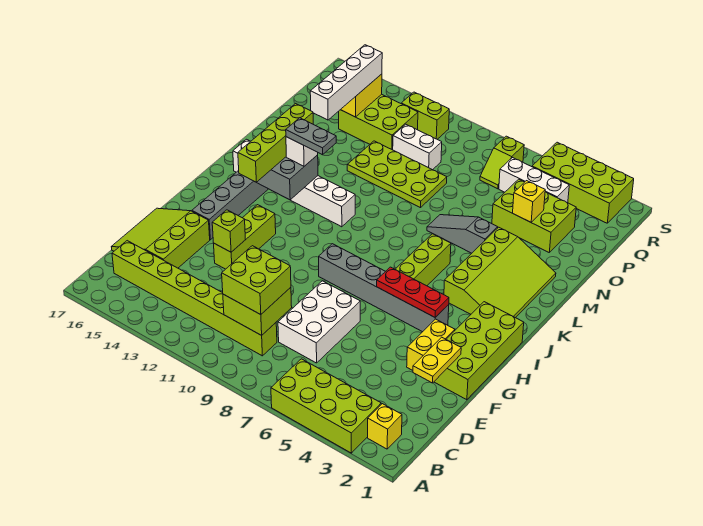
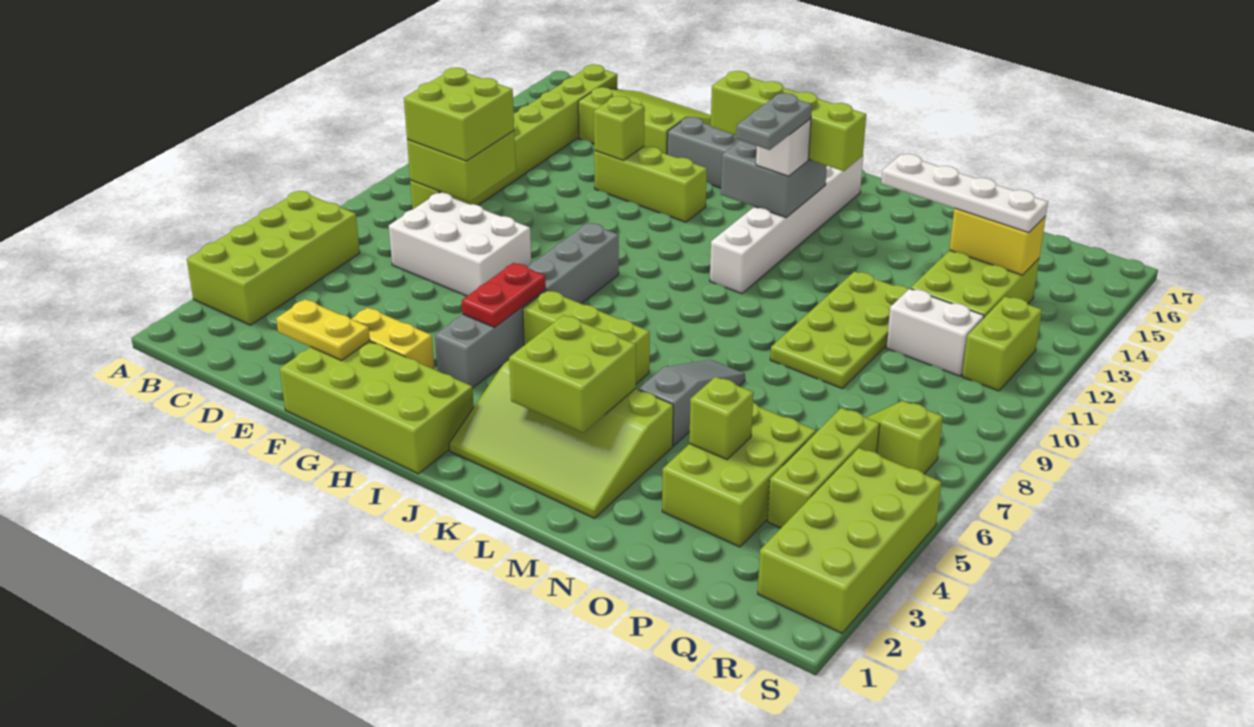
yellow brick B2 level 1 -> none
red plate H4:H6 level 2 -> red plate H5:H6 level 2
none -> lime brick K3:L4 level 2
white brick N14:Q14 level 3 -> white plate N14:Q14 level 3
yellow brick O4 level 2 -> lime brick O4 level 2
white brick P10:P11 level 1 -> white brick P11:Q11 level 1
white brick Q4:Q6 level 1 -> lime brick Q4:Q6 level 1

